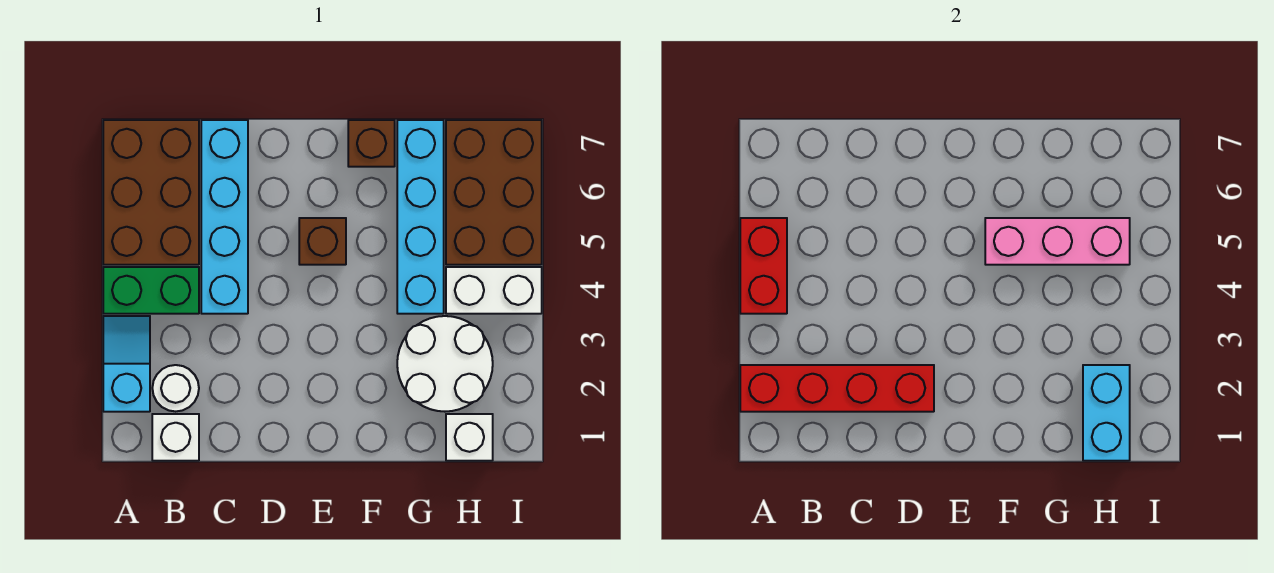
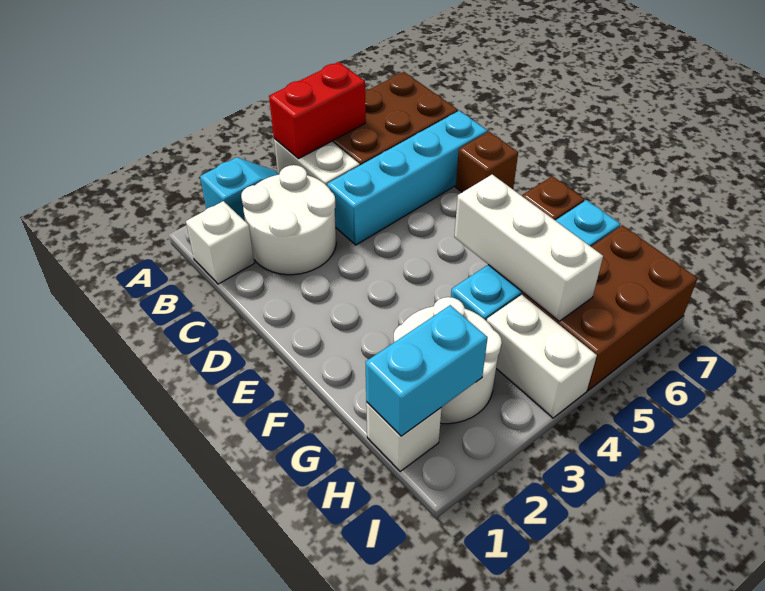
red brick A2:D2 level 2 -> none
green brick A4:B4 level 1 -> white brick A4:B4 level 1
white round brick B2 level 1 -> white round brick B2:C3 level 1
brown brick E5 level 1 -> brown brick D7 level 1
pink brick F5:H5 level 2 -> white brick F5:H5 level 2

